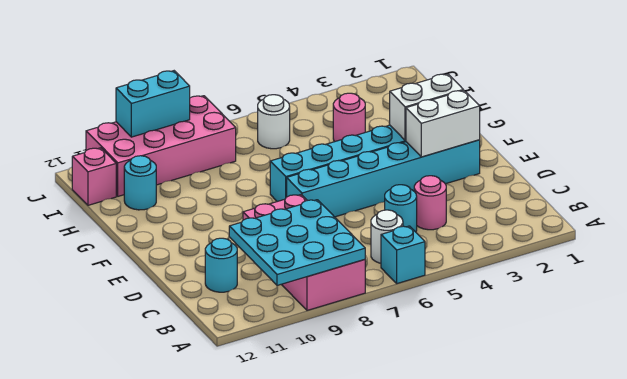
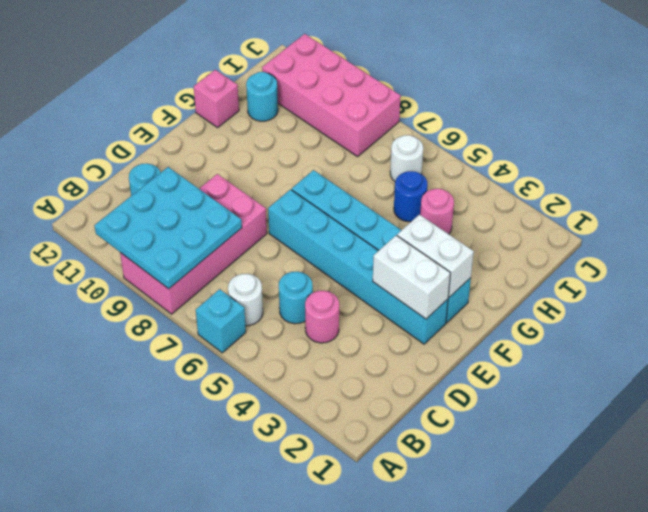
none -> blue round brick H5 level 1
pink brick I12 level 1 -> pink brick G12 level 1
cyan brick J9:J10 level 2 -> none

